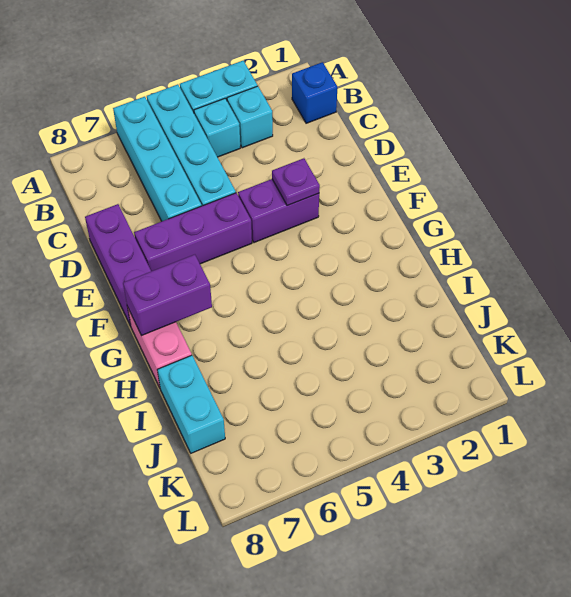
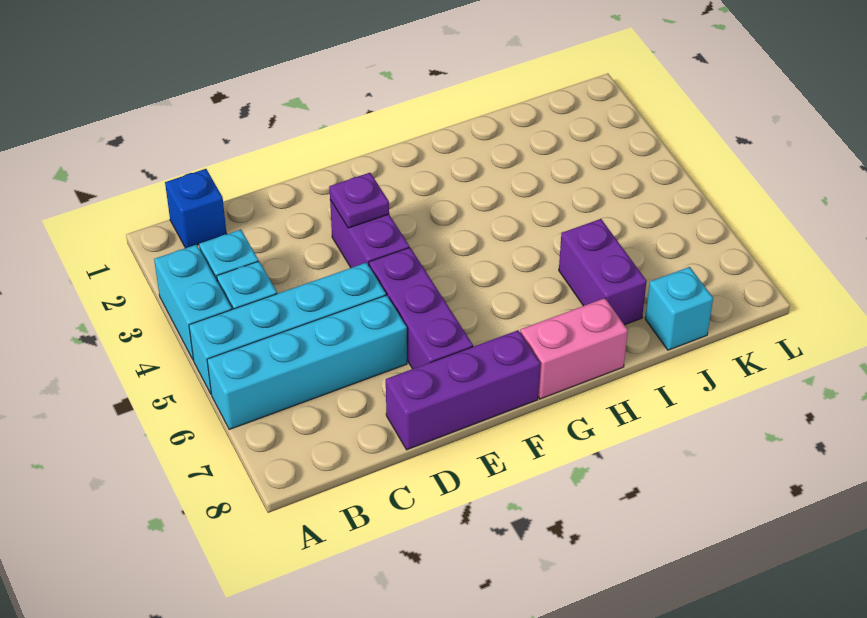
purple brick G7:G8 level 2 -> purple brick I6:I7 level 1
cyan brick I8:J8 level 1 -> cyan brick J8 level 1

